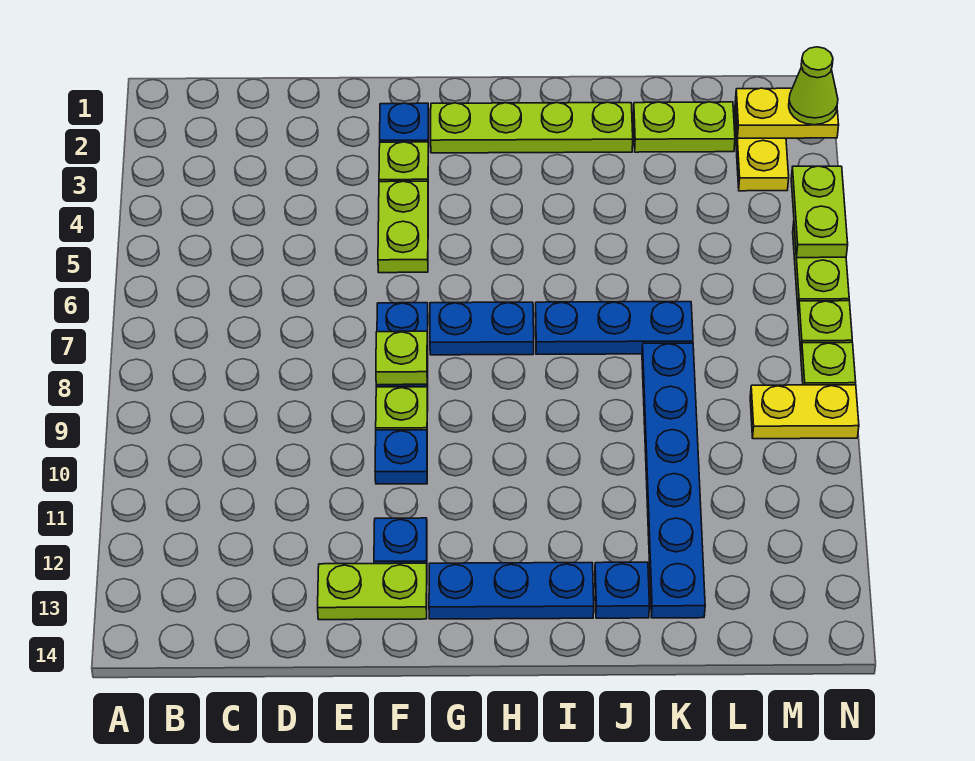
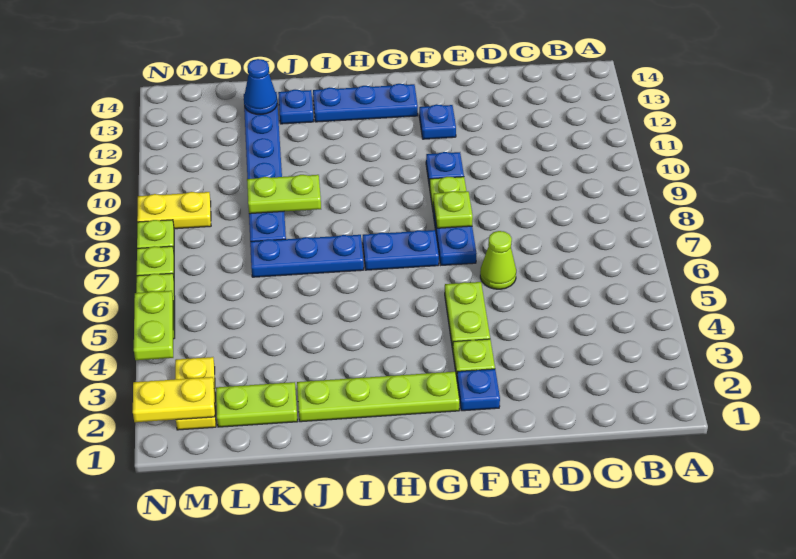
lime plate E13:F13 level 1 -> lime plate J9:K9 level 2
none -> blue cone K13 level 2
lime cone N2 level 3 -> lime cone E6 level 1

